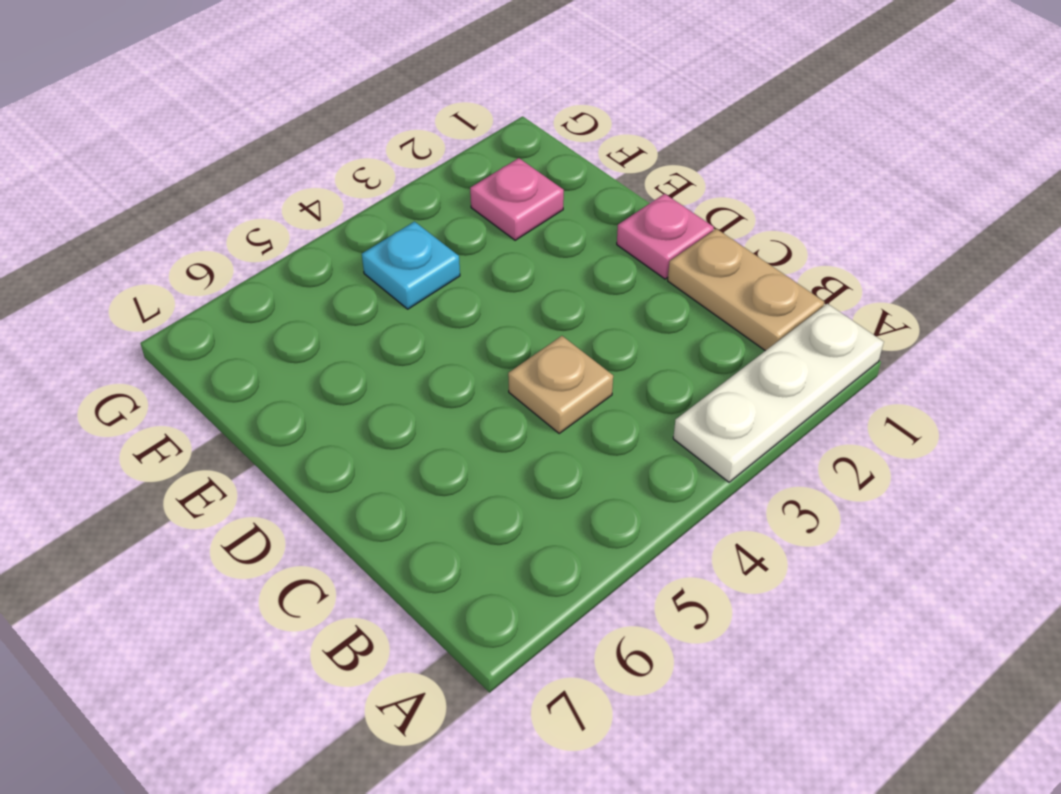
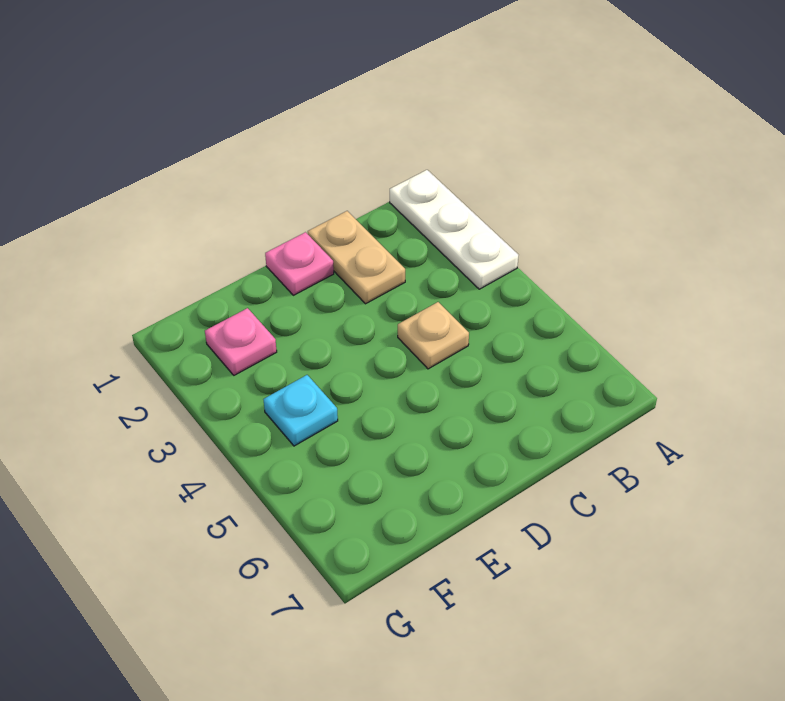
tan plate B1:C1 level 1 -> tan plate C1:C2 level 1

